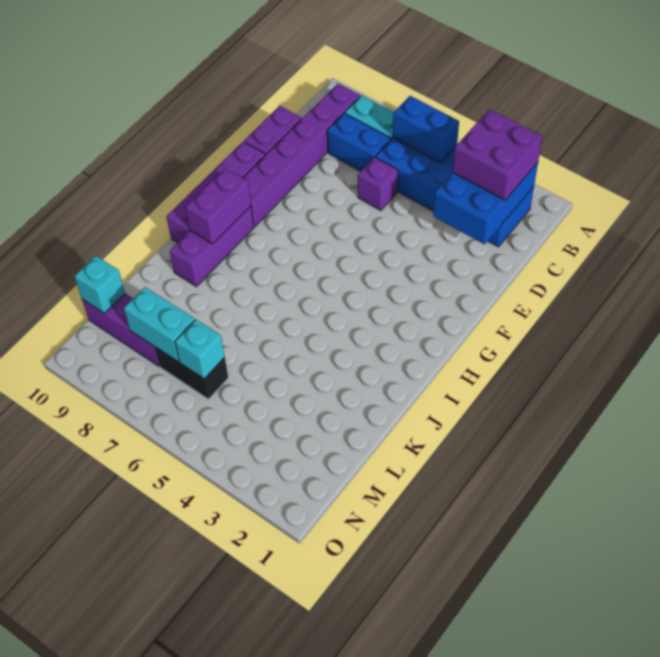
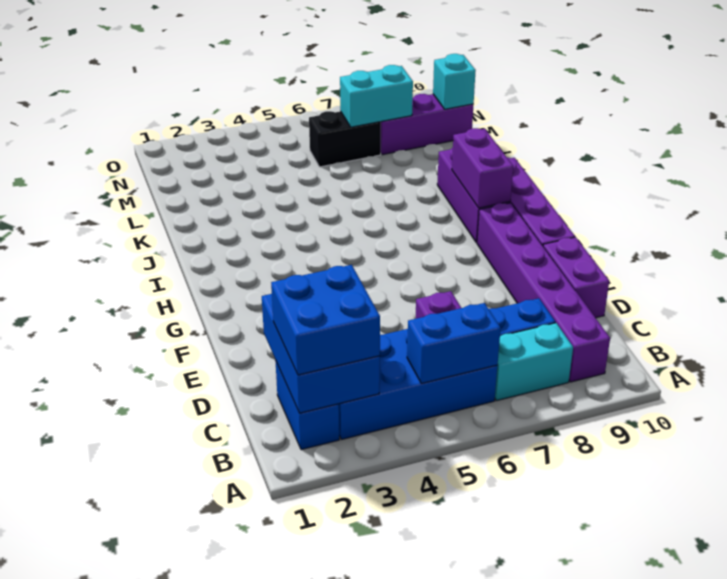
purple brick B2:C3 level 3 -> blue brick B2:C3 level 3
cyan brick M6 level 2 -> none

